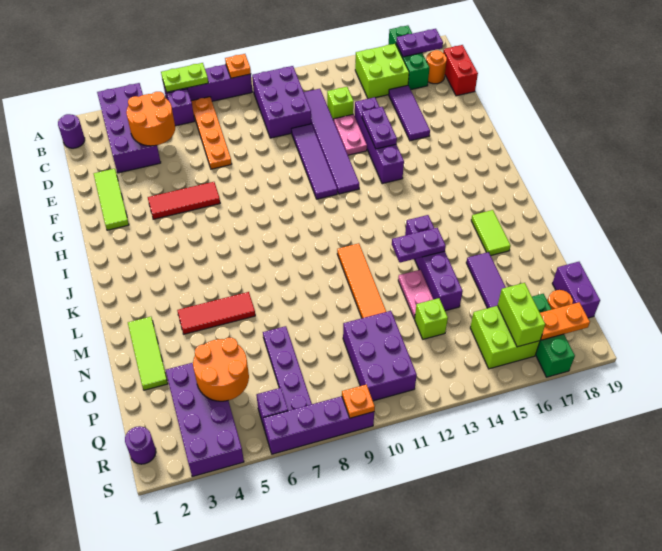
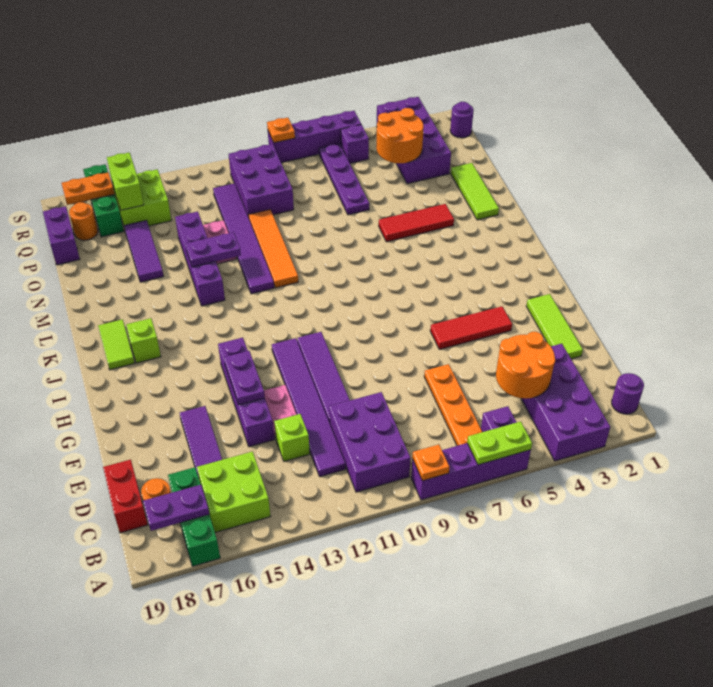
none -> purple tile L12:Q12 level 1
lime tile L17:M17 level 1 -> lime tile J18:K18 level 1
lime brick P13 level 1 -> lime brick J17 level 1

